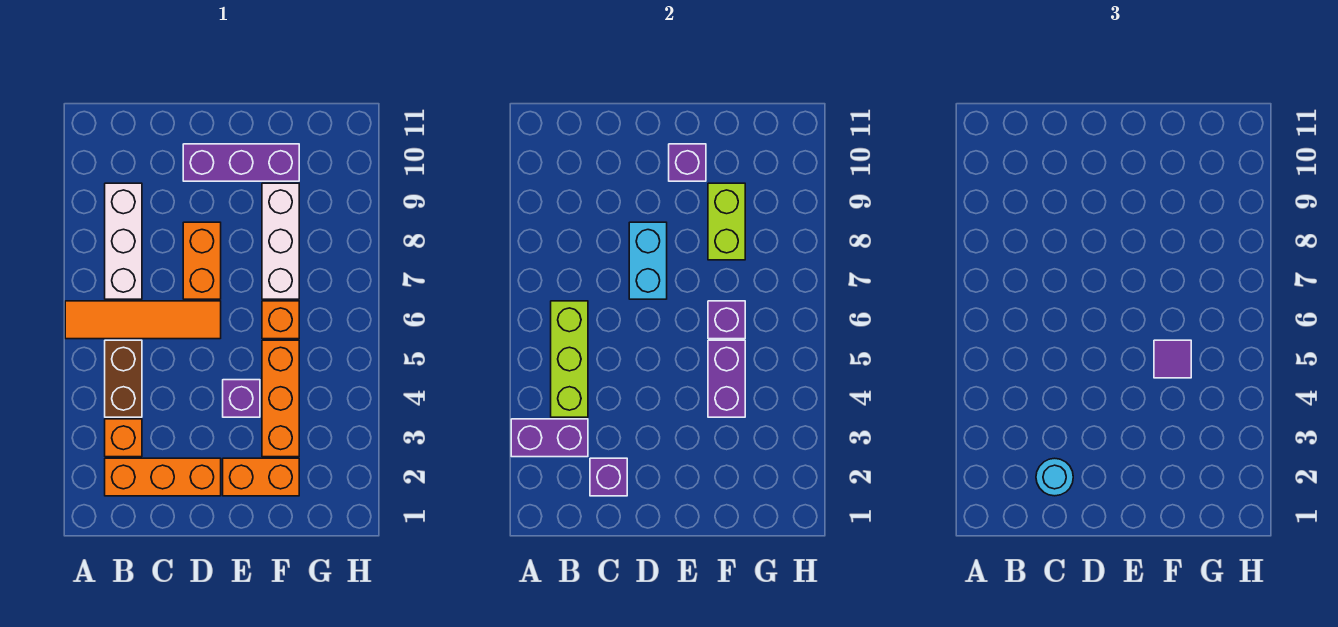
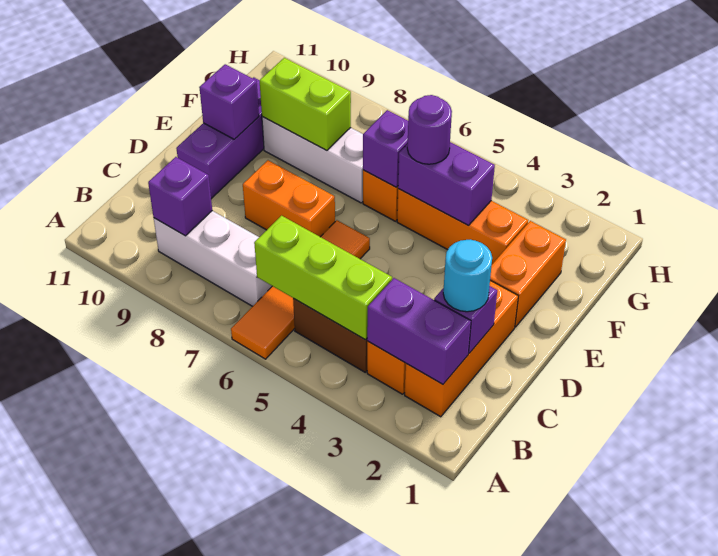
purple brick A3:B3 level 2 -> purple brick B2:B3 level 2
cyan brick D7:D8 level 2 -> none
purple brick E4 level 1 -> purple brick B9 level 2
purple tile F5 level 3 -> purple round brick F5 level 3

